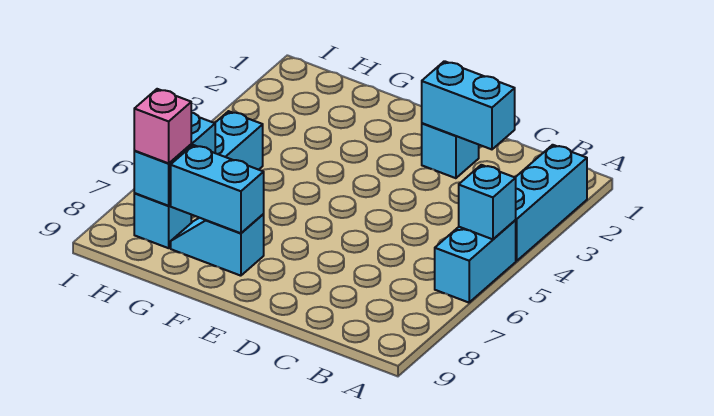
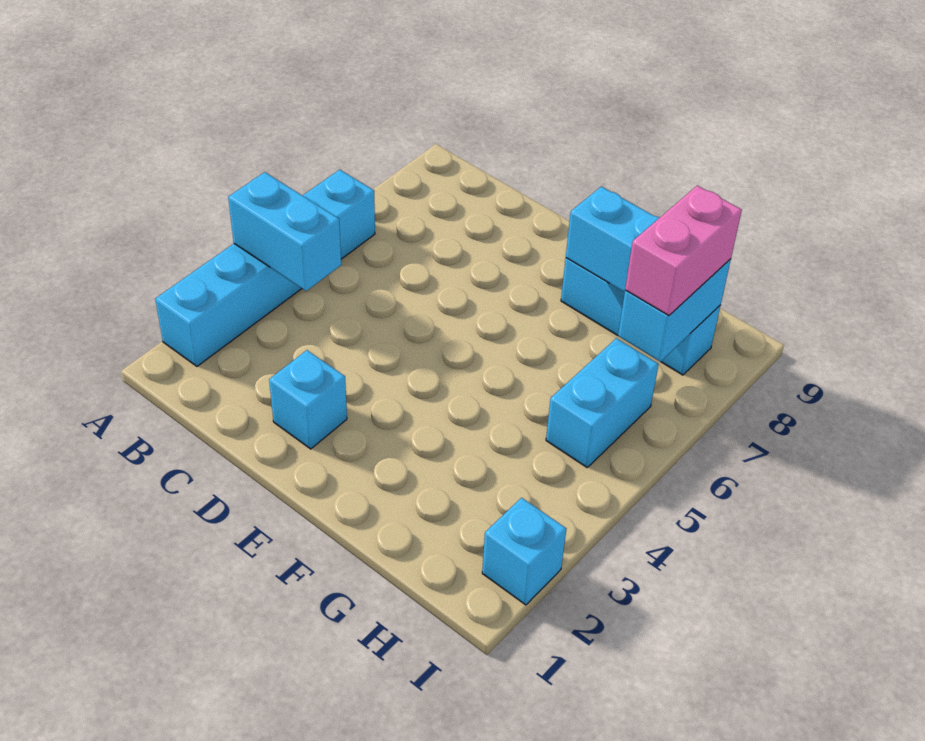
cyan brick A5 level 2 -> cyan brick I2 level 1
cyan brick C2:D2 level 2 -> cyan brick A4:B4 level 2
pink brick H8 level 3 -> pink brick H7:H8 level 3

